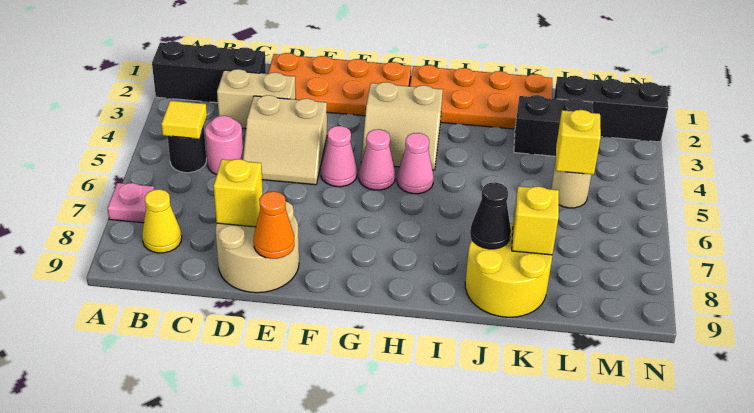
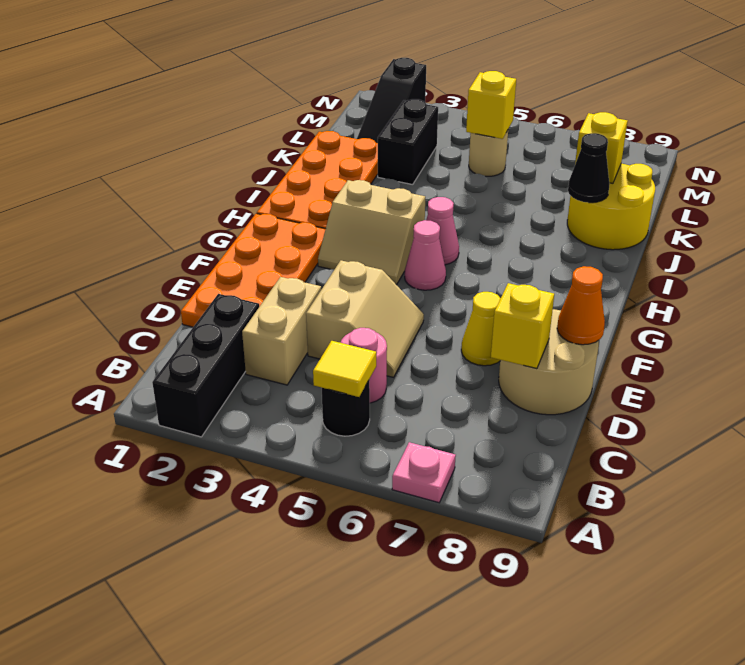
yellow cone B8 level 1 -> yellow cone E7 level 1
pink cone F5 level 1 -> none
tan slope G3:H4 level 1 top 3 -> tan slope G3:H4 level 1 top H
black brick L2:N2 level 1 -> black slope L2:N2 level 1 top N

